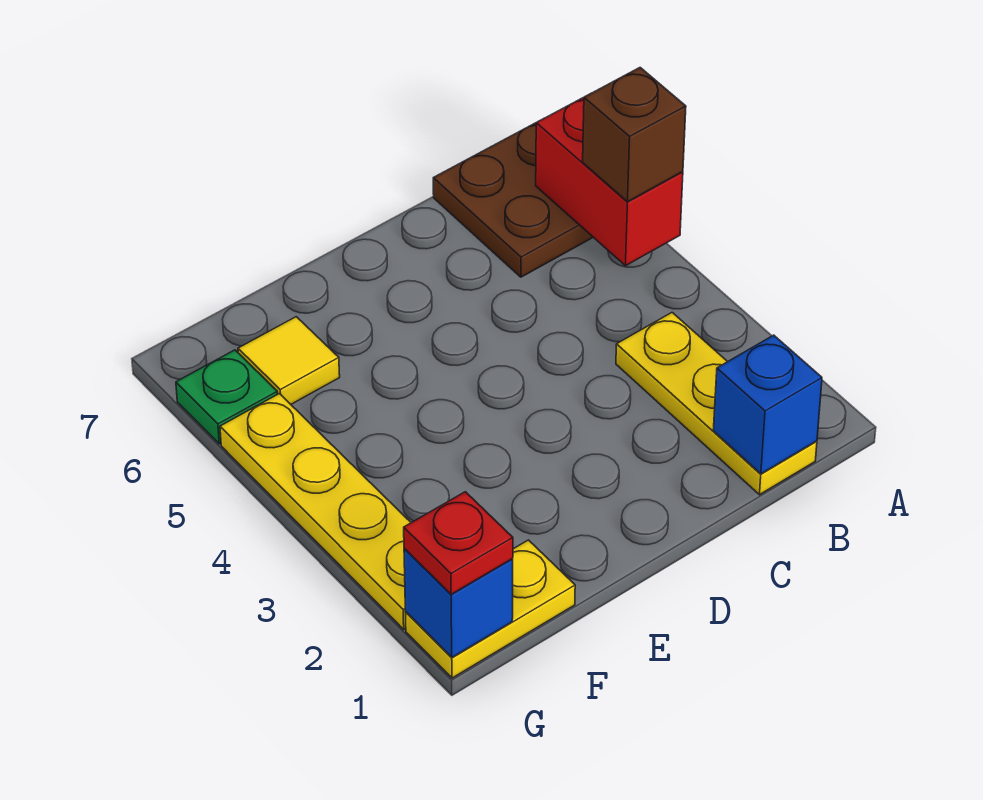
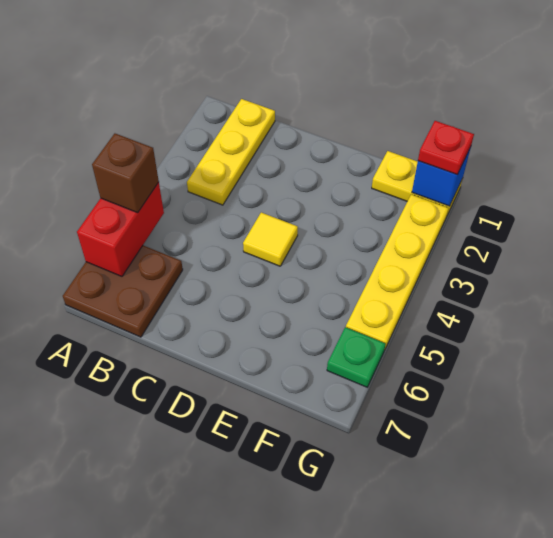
blue brick B1 level 2 -> none
yellow tile F6 level 1 -> yellow tile D4 level 1

